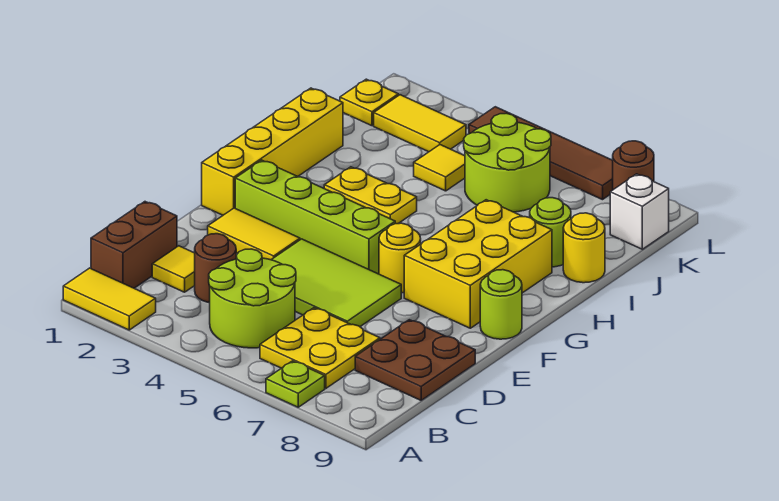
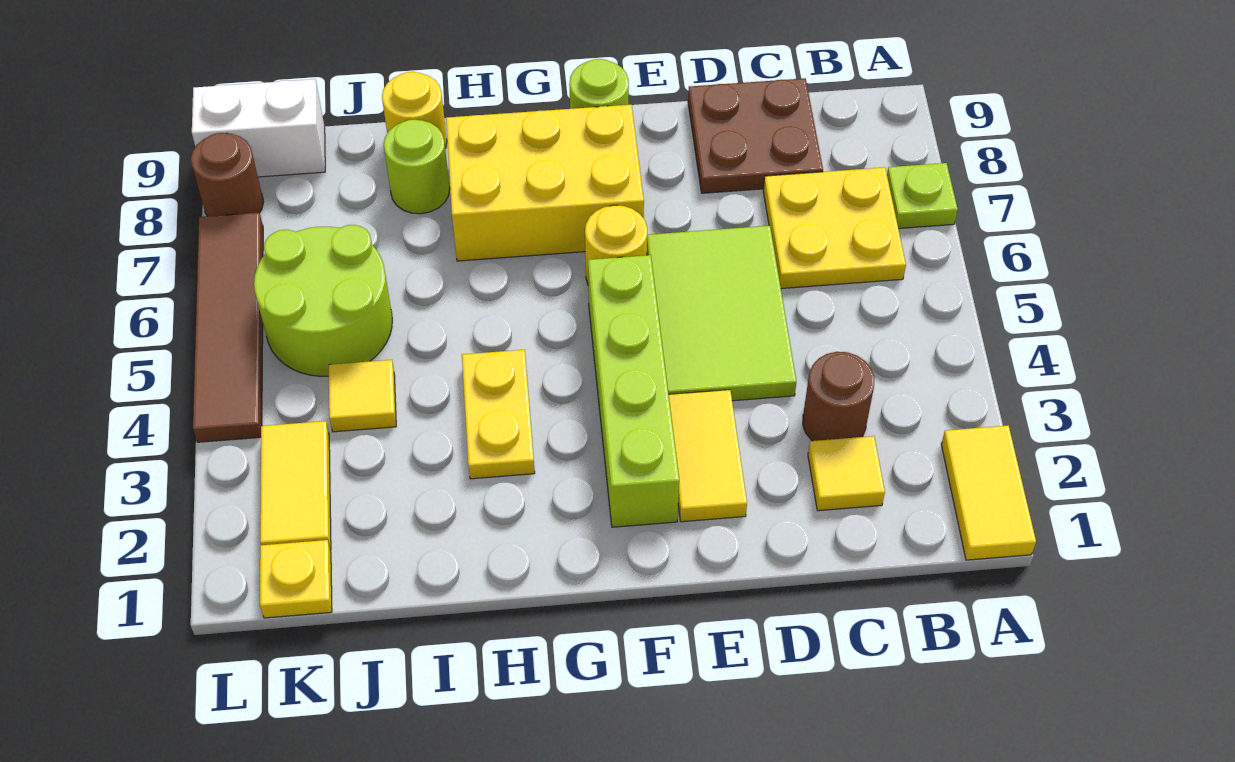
brown brick B1:C1 level 1 -> none
lime round brick B4:C5 level 1 -> none
yellow brick F1:I1 level 1 -> none
white brick K9 level 1 -> white brick K9:L9 level 1

